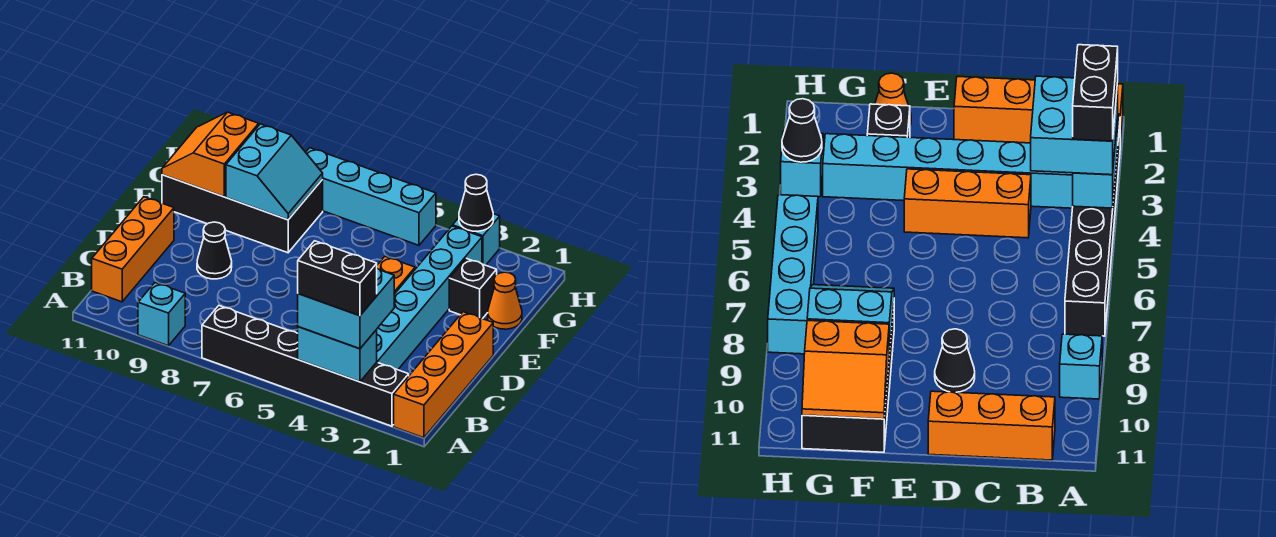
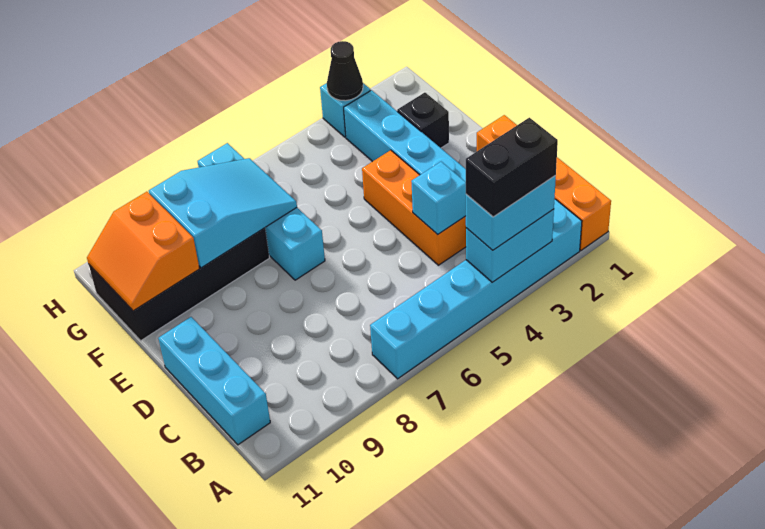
black brick A2:A7 level 1 -> cyan brick A2:A7 level 1
cyan brick A3:B4 level 3 -> cyan brick A3:A4 level 3
cyan brick A9 level 1 -> cyan brick C4 level 2
orange brick B11:D11 level 1 -> cyan brick B11:D11 level 1
black cone D9 level 1 -> none
orange cone F1 level 1 -> none
cyan slope F8:G9 level 2 top 9 -> cyan slope F7:G9 level 2 top 9
cyan brick H5:H8 level 1 -> cyan brick E7:H7 level 1

